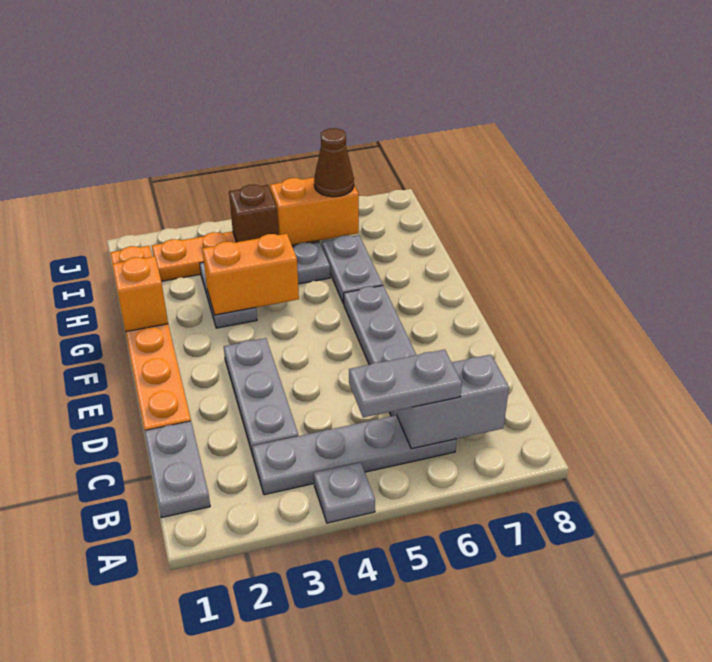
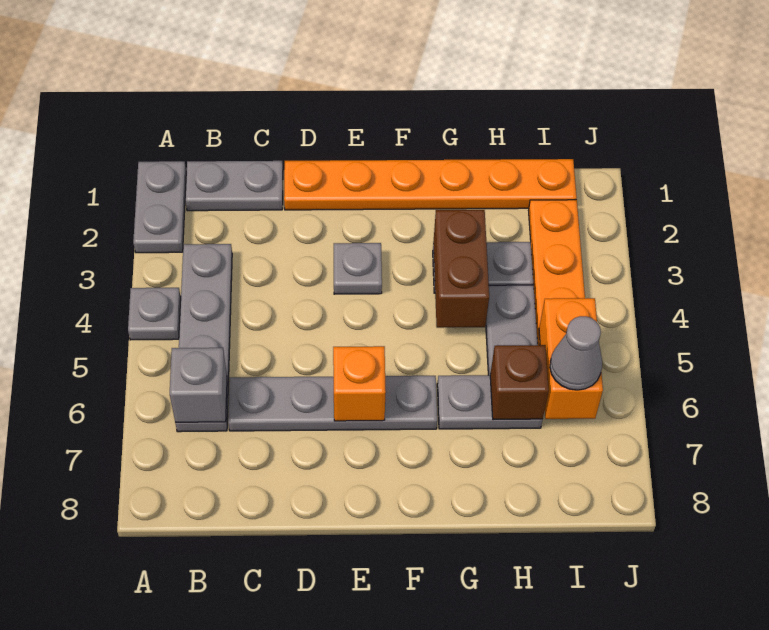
grey plate B5:B6 level 3 -> grey plate A1:A2 level 1
grey brick B6:B7 level 2 -> grey brick B6 level 2
grey plate C3:E3 level 1 -> grey plate E3 level 1
orange brick G1 level 2 -> orange brick E6 level 2
orange brick G3:G4 level 2 -> brown brick G3:G4 level 2
brown brick I4 level 2 -> brown brick H6 level 2
brown cone I6 level 3 -> grey cone I6 level 3

